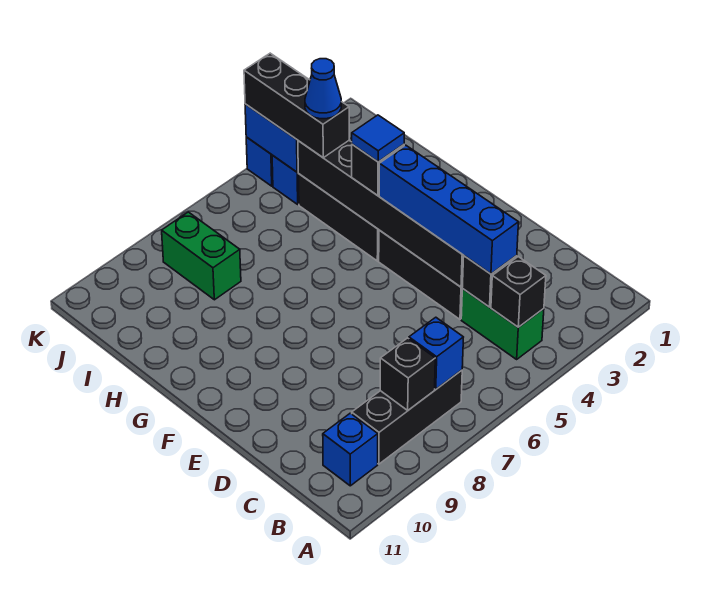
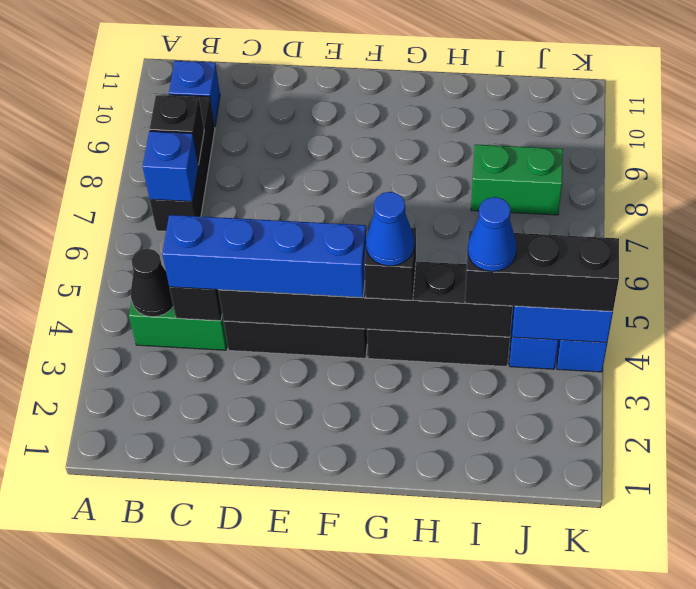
black brick B4 level 2 -> black cone B4 level 2
blue tile G4 level 4 -> blue cone G4 level 4

